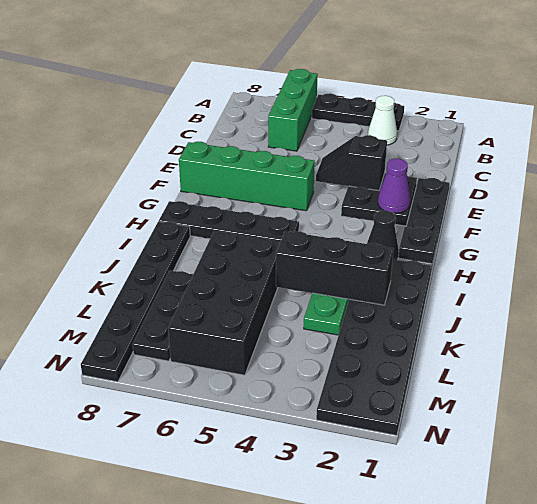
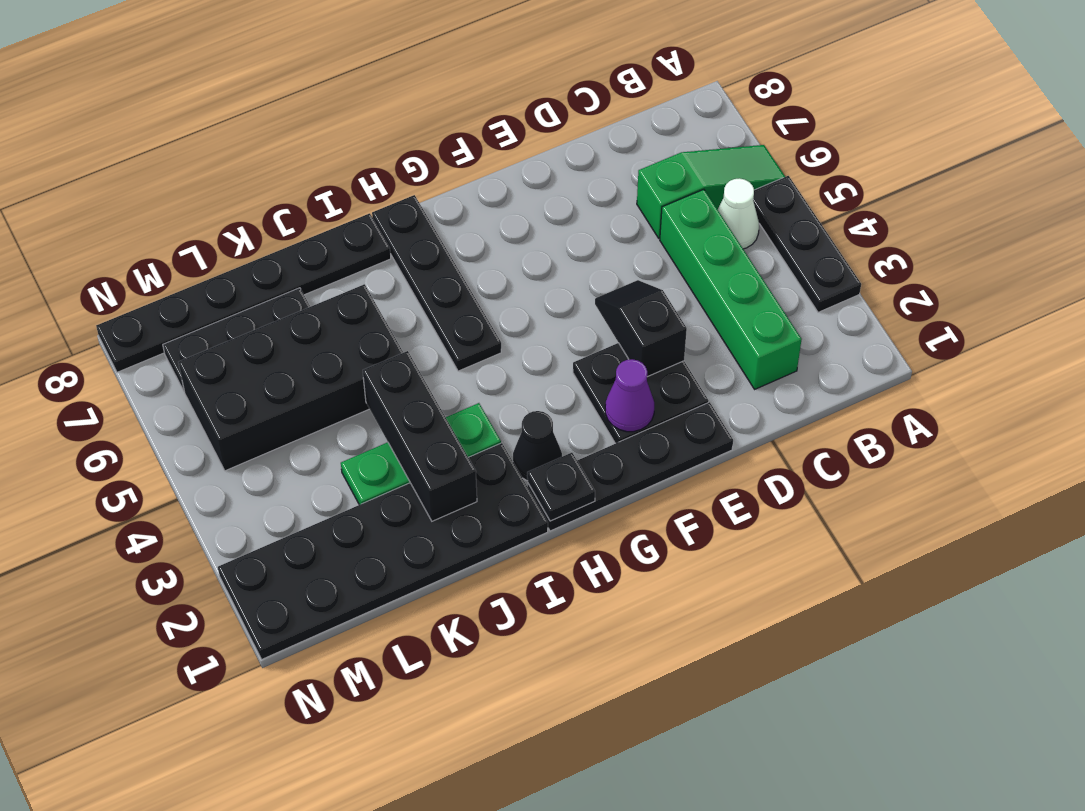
green brick A6:C6 level 1 -> green slope A6:C6 level 1 top C
white cone B3 level 1 -> white cone B5 level 1
green brick F5:F8 level 1 -> green brick C2:C5 level 1

